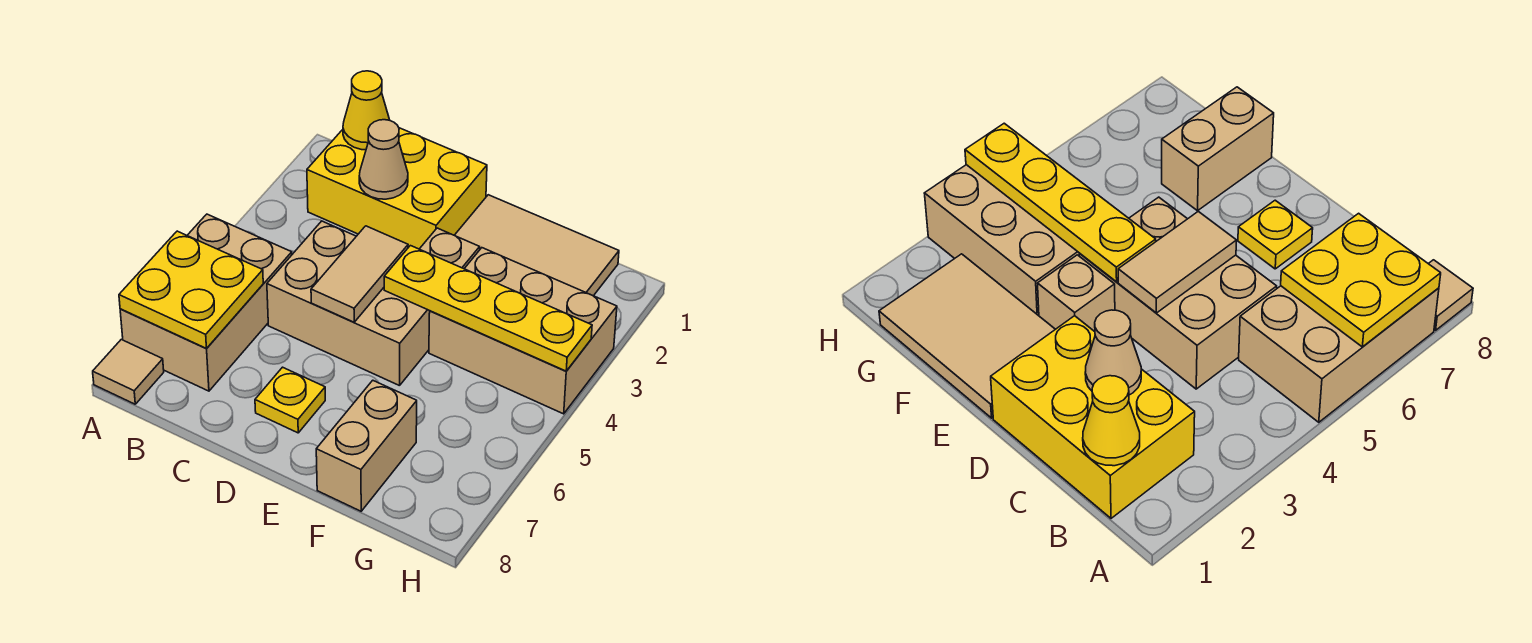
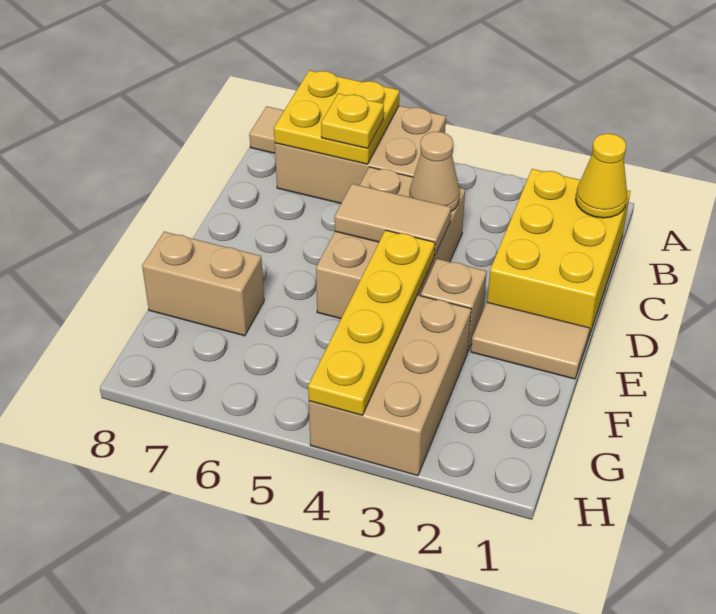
tan cone C2 level 2 -> tan cone C4 level 2
yellow plate D7 level 1 -> yellow plate B6 level 3
tan tile E1:G2 level 1 -> tan tile E1:E2 level 1

